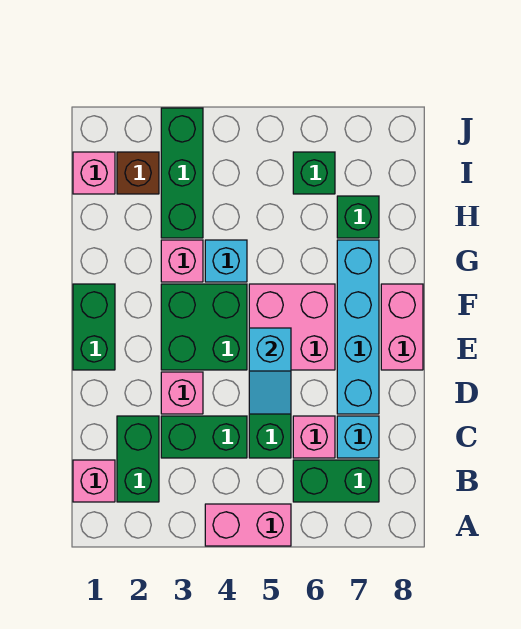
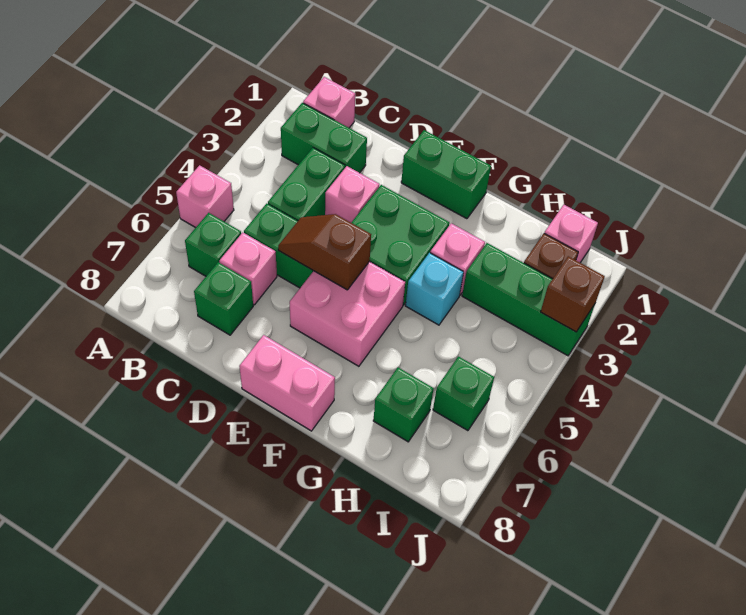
pink brick A4:A5 level 1 -> pink brick A5 level 1
green brick B6:B7 level 1 -> green brick B6 level 1
cyan brick C7 level 1 -> green brick C7 level 1
cyan slope D5:E5 level 2 top E -> brown slope D5:E5 level 2 top E
cyan brick D7:G7 level 1 -> none
none -> brown brick J3 level 2

